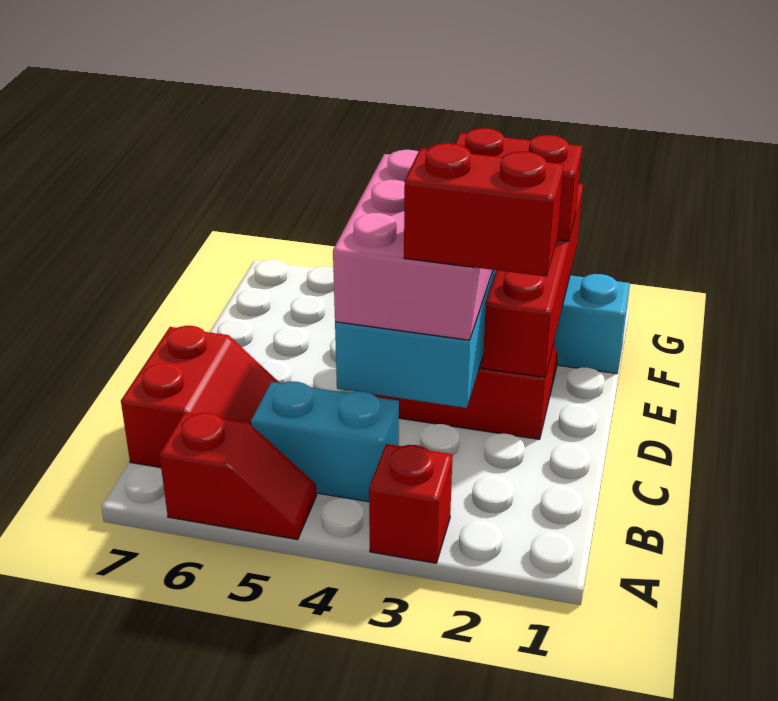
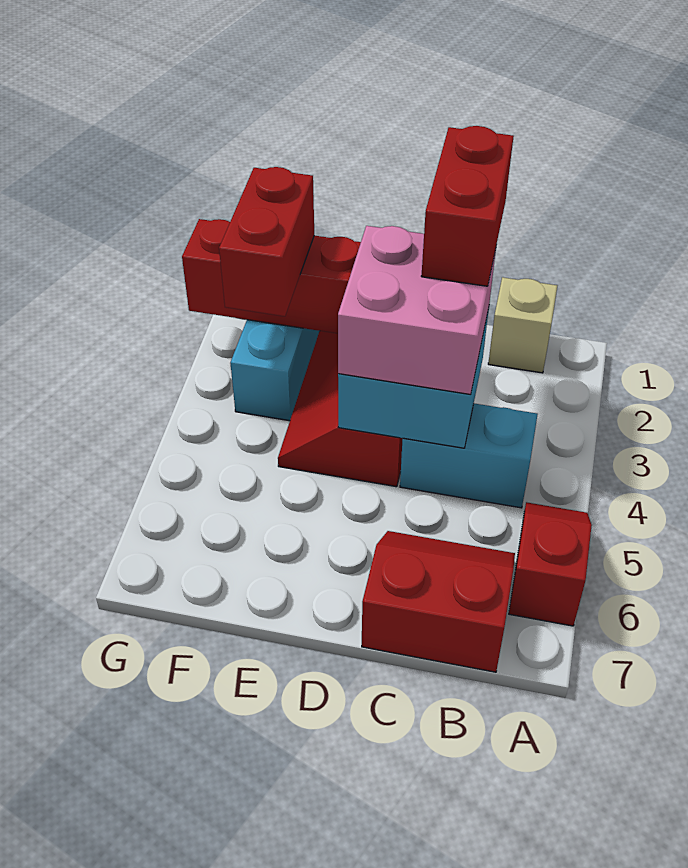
red brick A3 level 1 -> none
none -> tan brick B1 level 1
cyan brick B4:B5 level 1 -> cyan brick B4:C4 level 1
pink brick C3:E4 level 3 -> pink brick C3:D4 level 3

